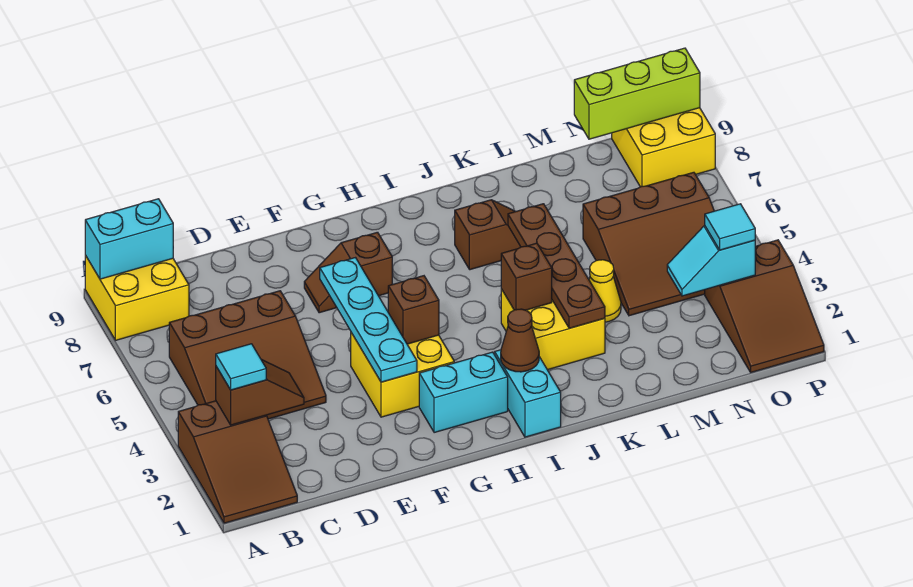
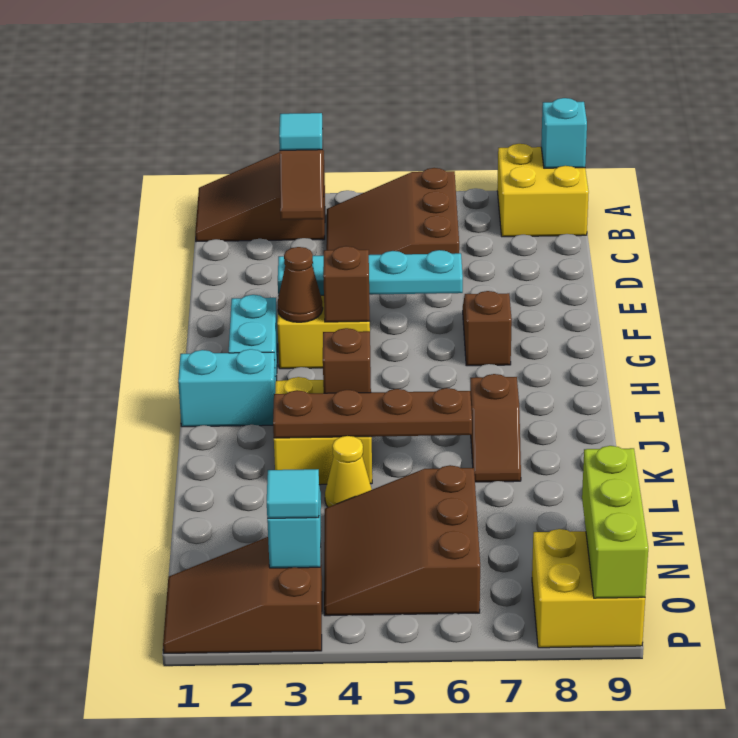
cyan brick A9:B9 level 2 -> cyan brick A9 level 2
brown cone I2 level 2 -> brown cone G3 level 2

